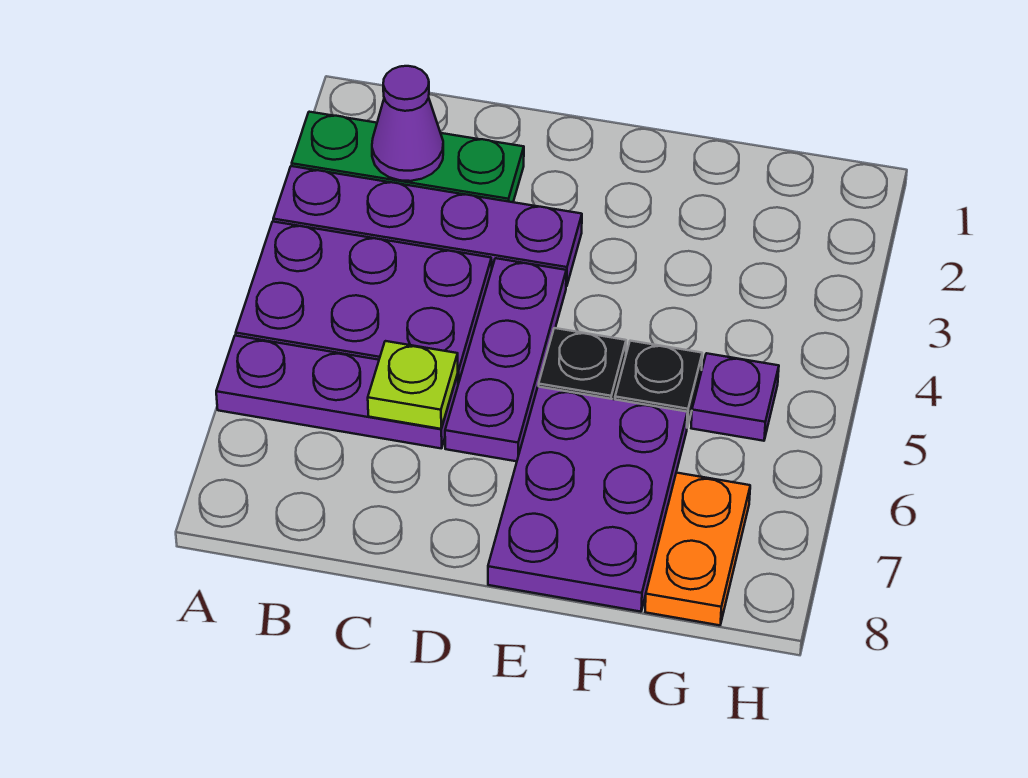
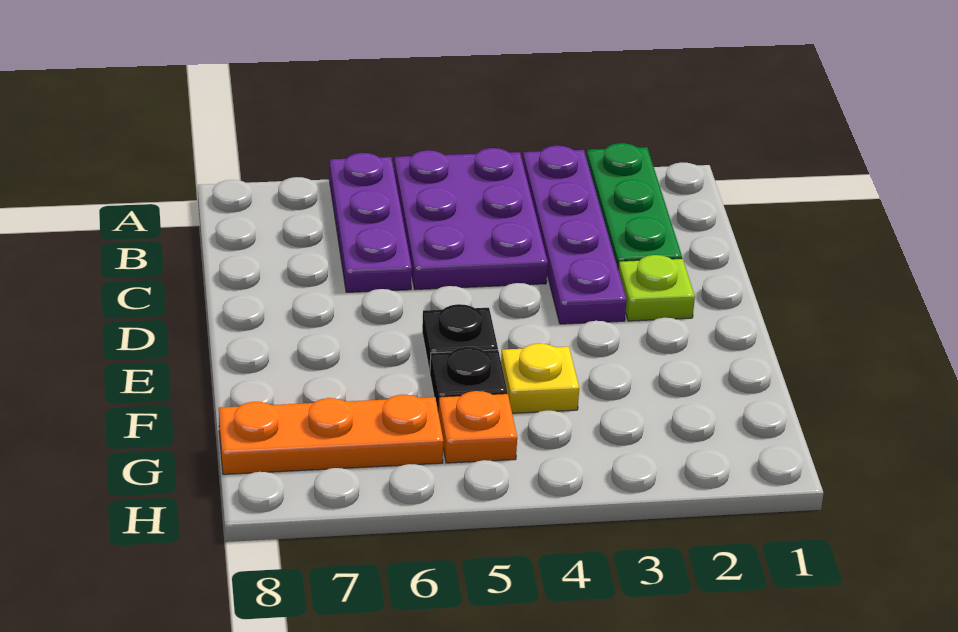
purple cone B2 level 2 -> none
lime plate C6 level 2 -> lime plate D2 level 1
purple plate D4:D6 level 1 -> none
purple plate E6:F8 level 1 -> none
none -> yellow plate F4 level 1
purple plate G5 level 1 -> orange plate G5 level 1
orange plate G7:G8 level 1 -> orange plate G6:G8 level 1

